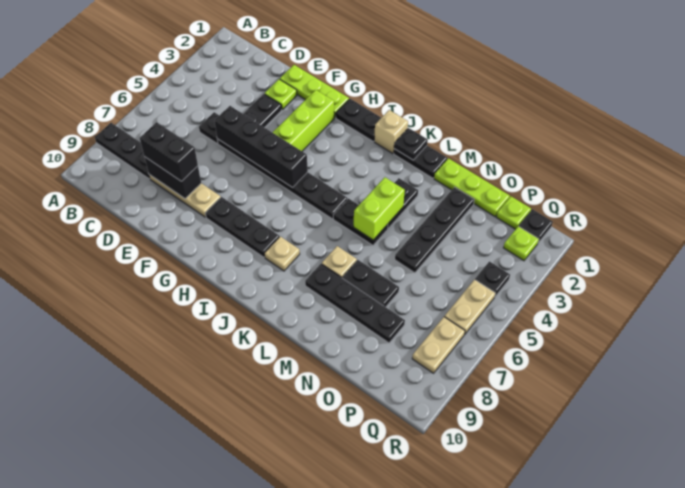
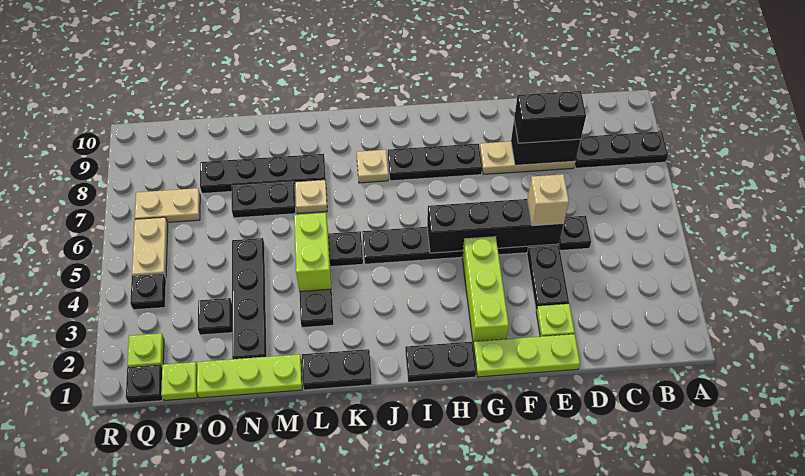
tan brick J1 level 1 -> tan brick E5 level 3
black plate K1 level 2 -> black plate O3 level 1
tan plate Q7:Q8 level 1 -> tan plate P7:Q7 level 1

